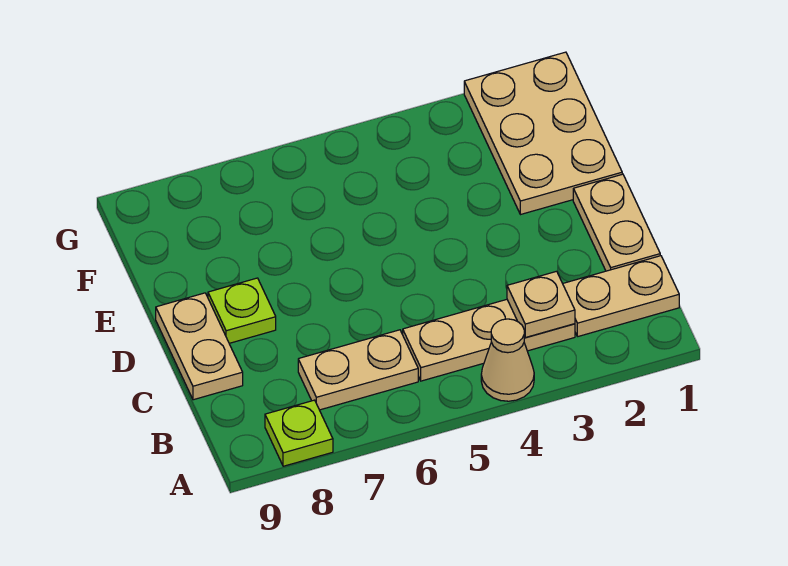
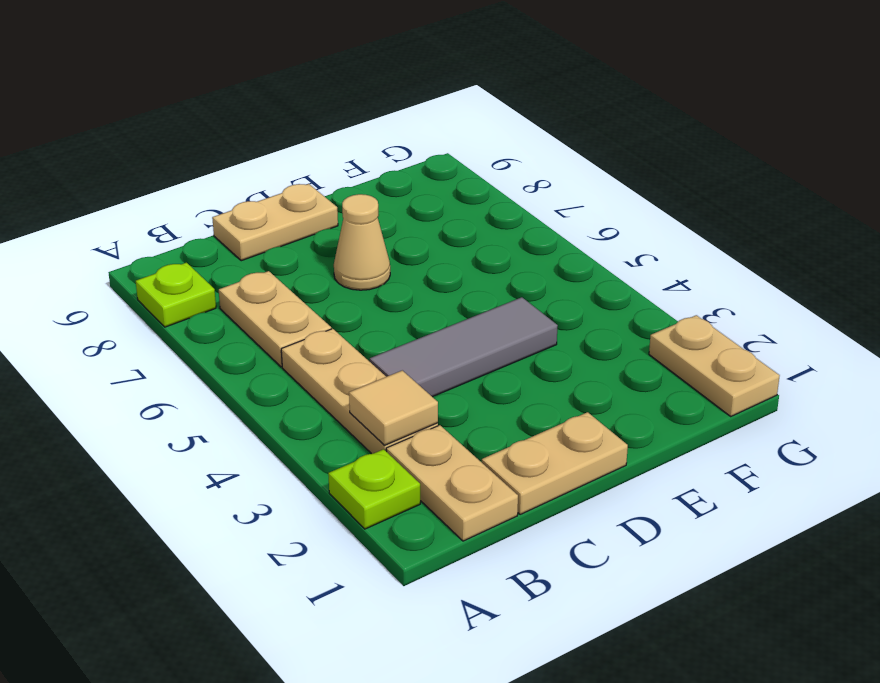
tan cone A4 level 1 -> tan cone D7 level 1
tan plate B3 level 2 -> tan tile B3 level 2
none -> grey tile C4:E4 level 1
lime plate D8 level 1 -> lime plate A2 level 1
tan plate E1:G2 level 1 -> tan plate G1:G2 level 1

